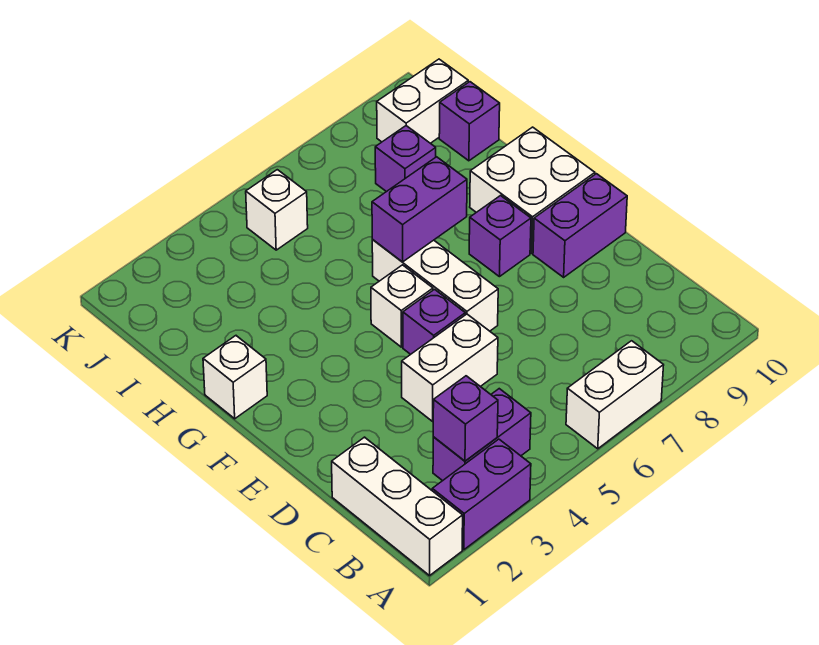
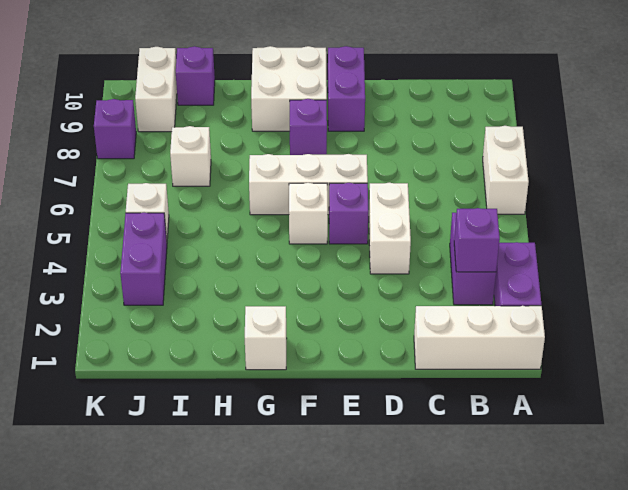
purple brick G6:G7 level 2 -> purple brick J3:J4 level 1
none -> white brick I7 level 1
purple brick I8 level 1 -> purple brick K8 level 1

